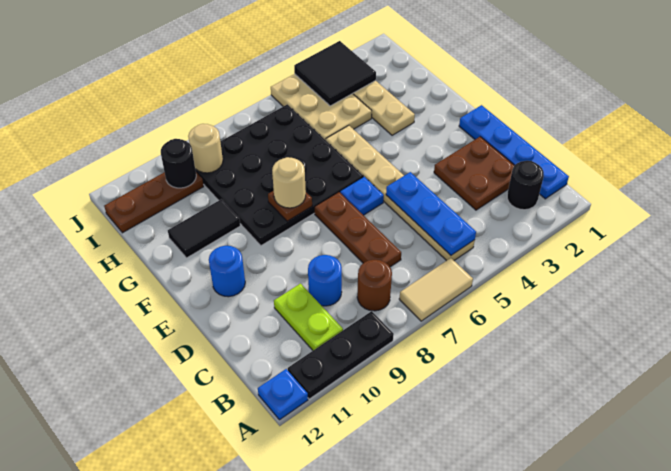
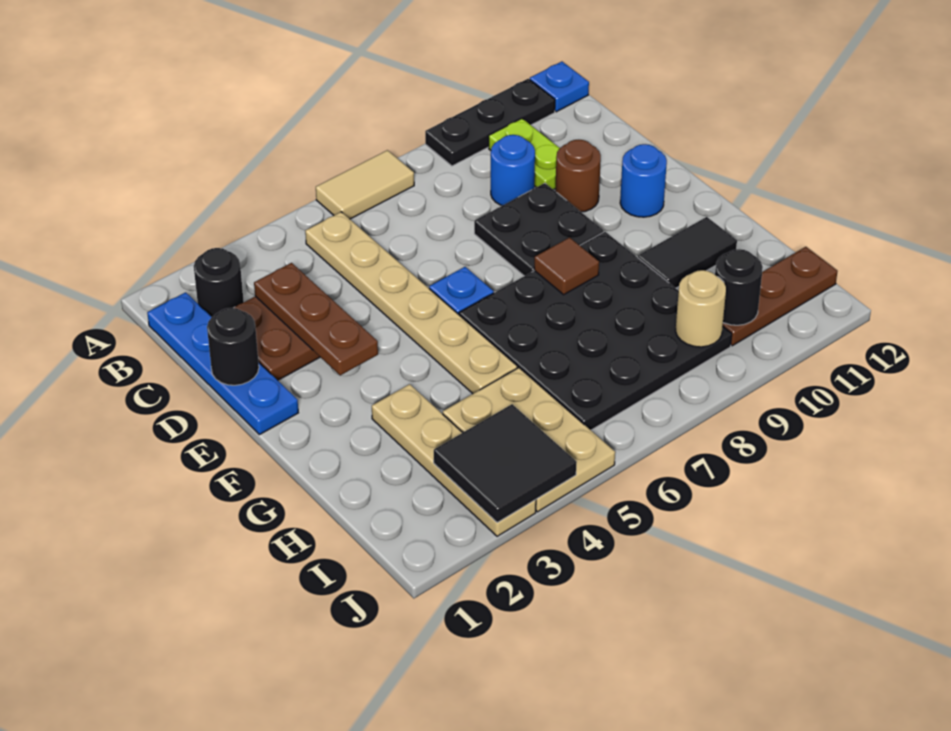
blue plate B5:D5 level 2 -> none
brown round brick B8 level 1 -> brown round brick D10 level 1
brown plate C7:E7 level 1 -> brown plate C3:E3 level 2
none -> black round brick D1 level 2
none -> black plate D8:E9 level 1
brown plate F8 level 2 -> brown tile F8 level 2
tan round brick F8 level 3 -> none

